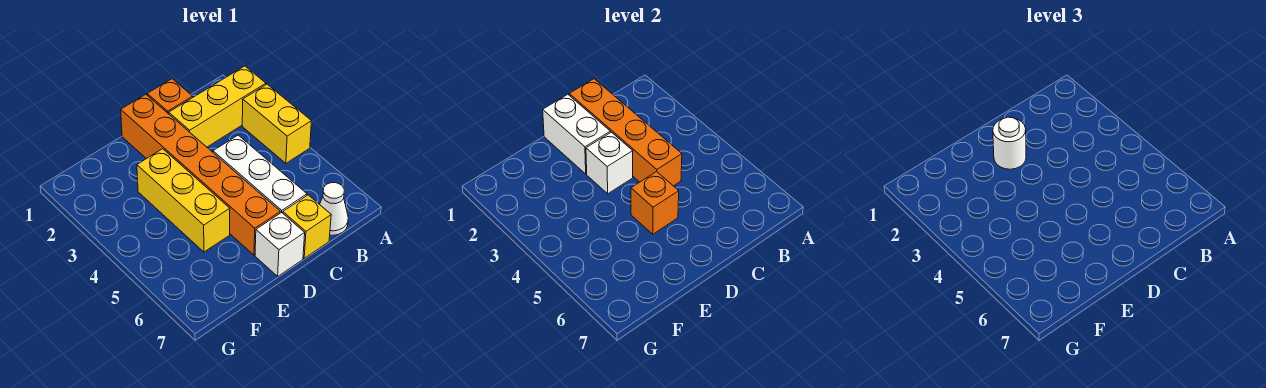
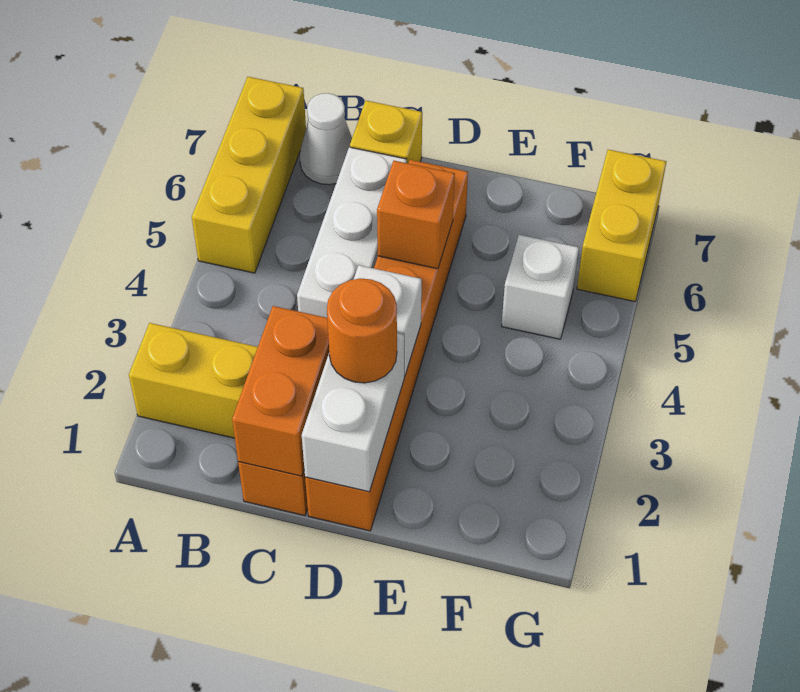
yellow brick A3:A4 level 1 -> yellow brick G6:G7 level 1
orange brick C1:C4 level 2 -> orange brick C1:C2 level 2
white round brick D2 level 3 -> orange round brick D2 level 3
white brick D7 level 1 -> white brick F5 level 1
yellow brick E3:E5 level 1 -> yellow brick A5:A7 level 1

